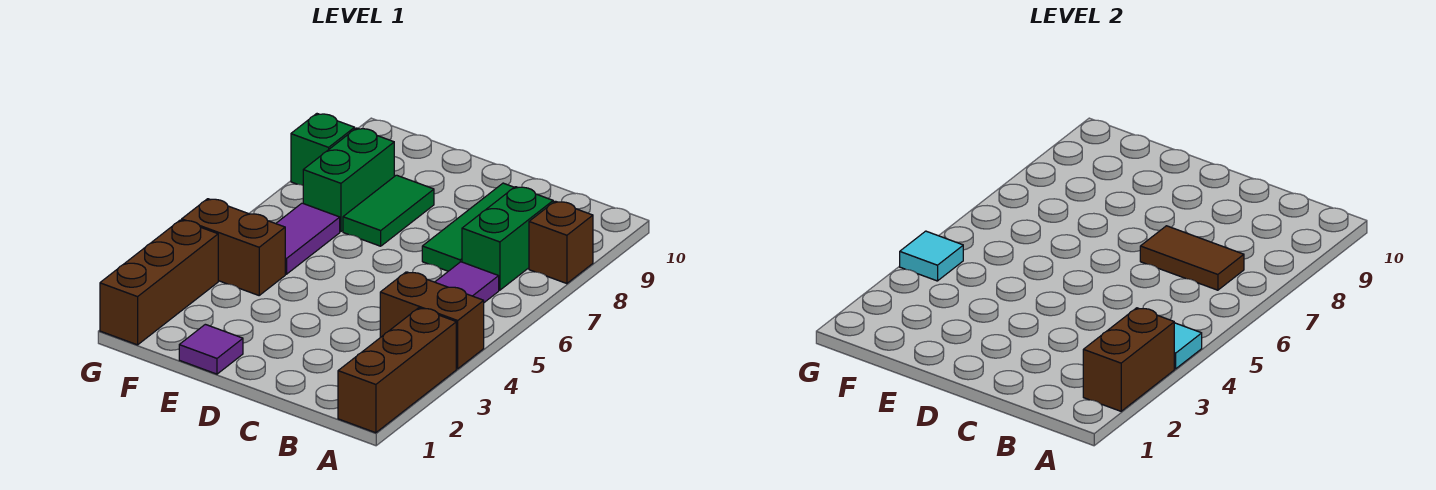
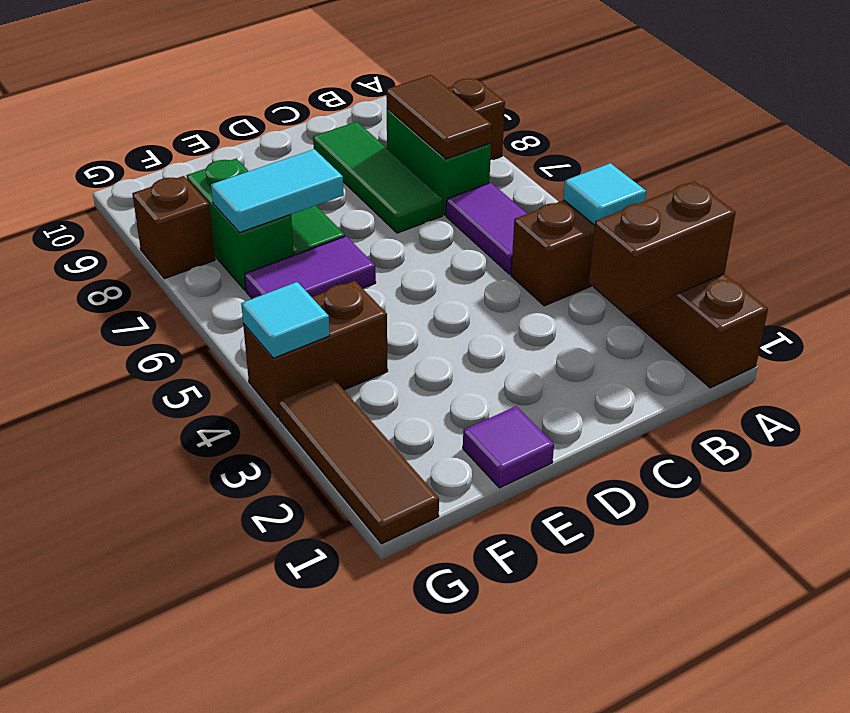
brown brick A2:A3 level 2 -> brown brick A2:B2 level 2
brown tile B7:C7 level 2 -> brown tile B7:B8 level 2
none -> cyan tile E7:F7 level 2
purple tile F5:F6 level 1 -> purple tile E6:F6 level 1
brown brick G1:G3 level 1 -> brown tile G1:G3 level 1
green brick G8 level 1 -> brown brick G8 level 1

